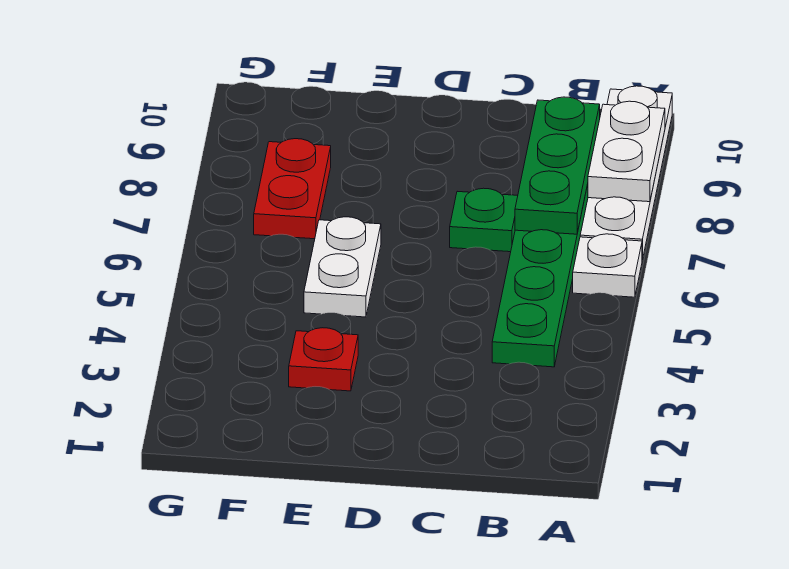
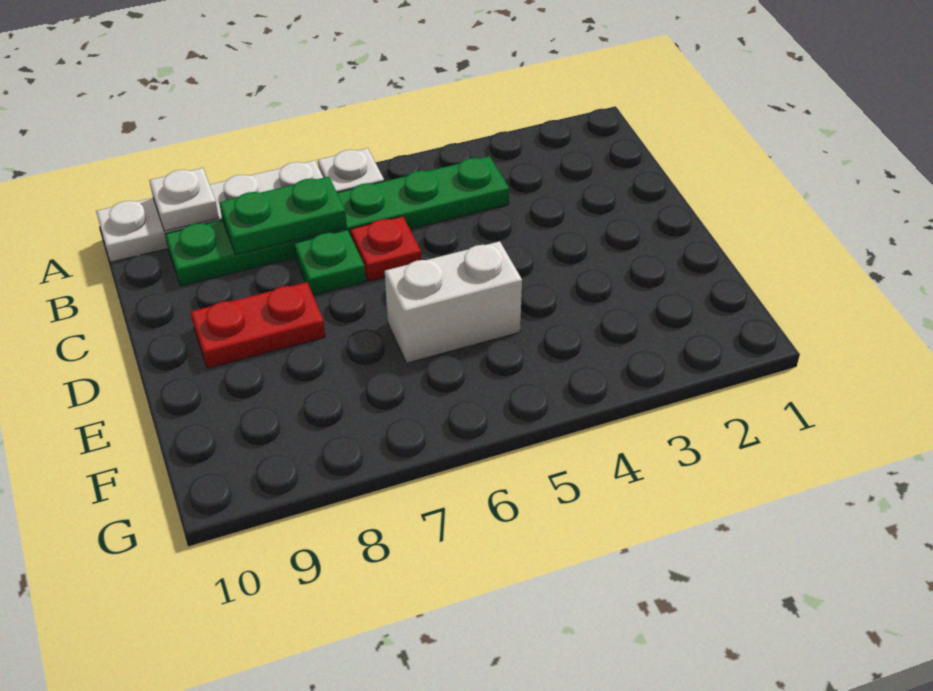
white plate A8:A9 level 2 -> white plate A9 level 2
green plate B7:B9 level 2 -> green plate B7:B8 level 2
red plate E3 level 1 -> red plate C6 level 1
white plate E5:E6 level 1 -> white brick E5:E6 level 1
red plate F7:F8 level 1 -> red plate D8:D9 level 1

